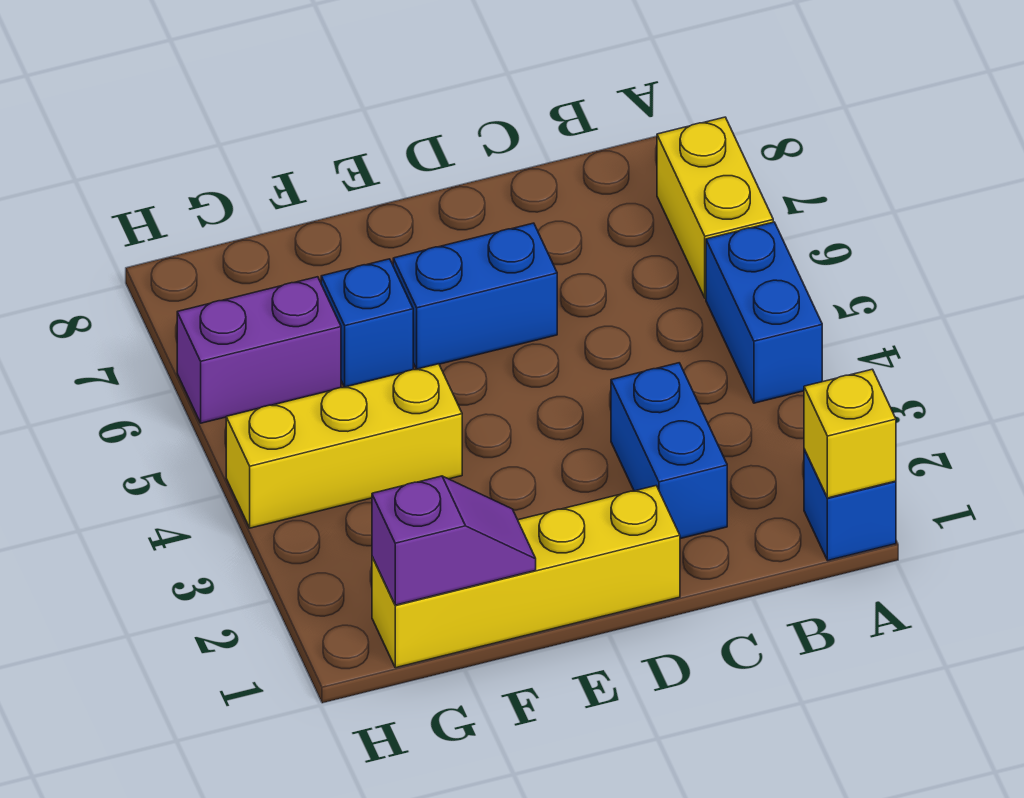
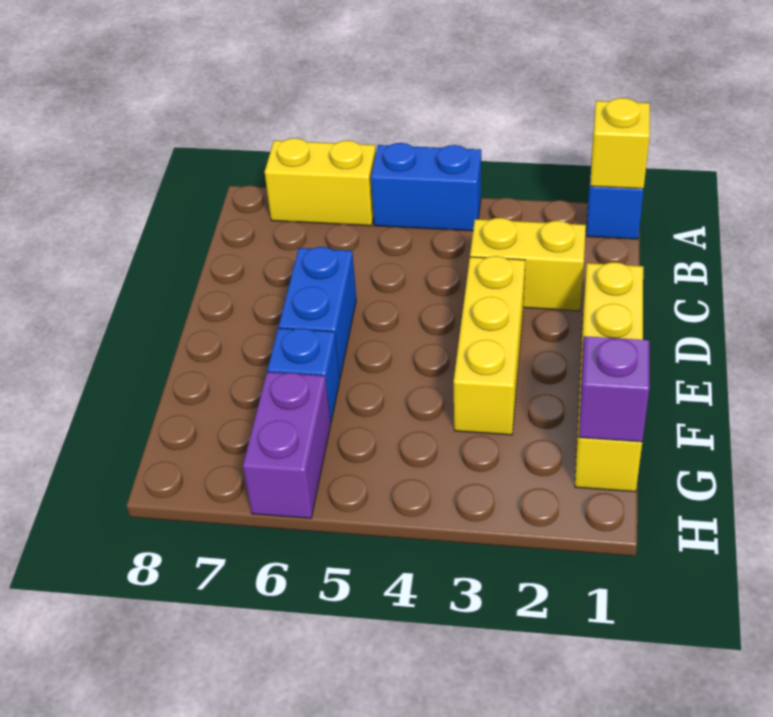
blue brick C2:C3 level 1 -> yellow brick C2:C3 level 1
yellow brick F4:H4 level 1 -> yellow brick D3:F3 level 1

